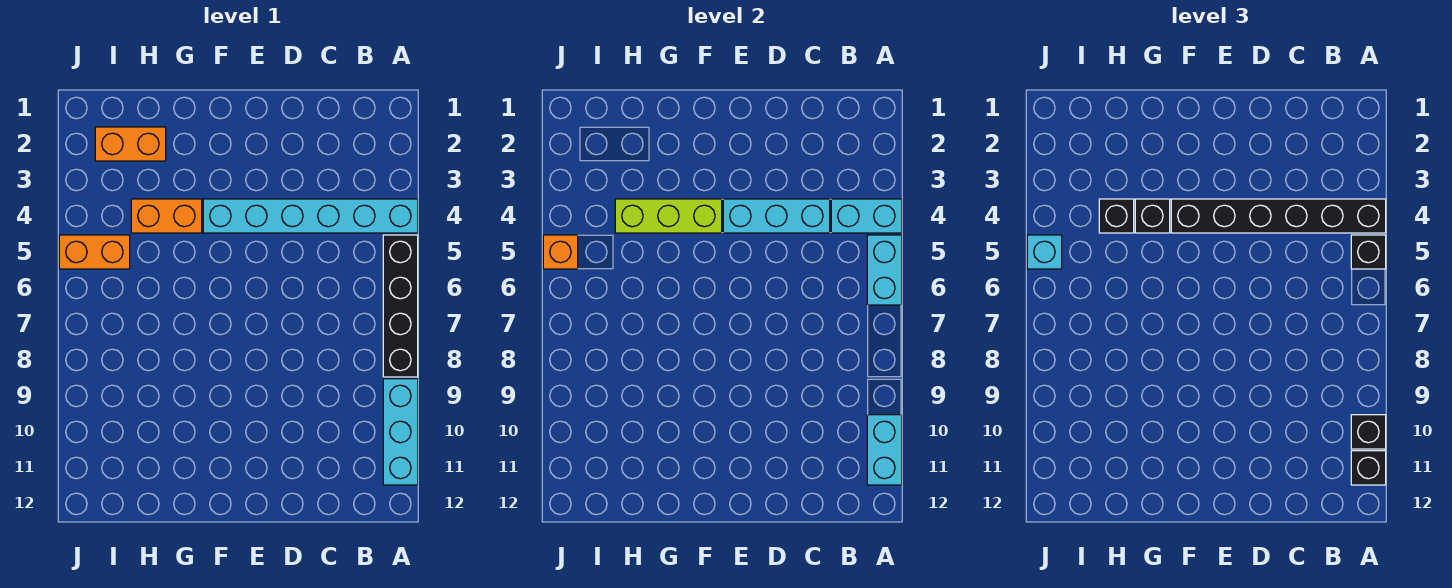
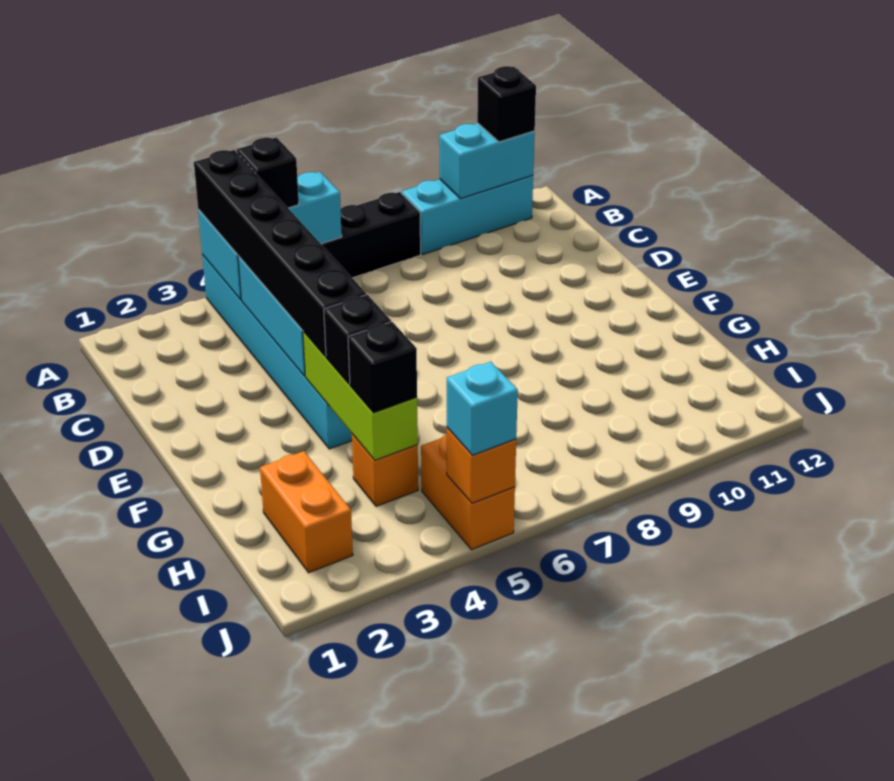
black brick A10 level 3 -> none
orange brick G4:H4 level 1 -> orange brick H4 level 1

